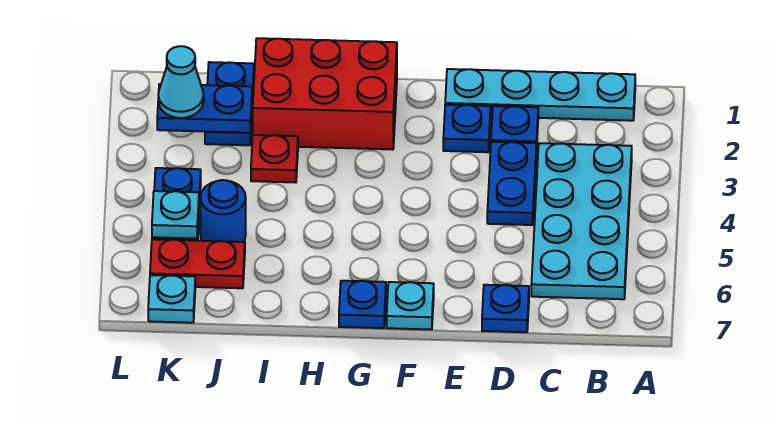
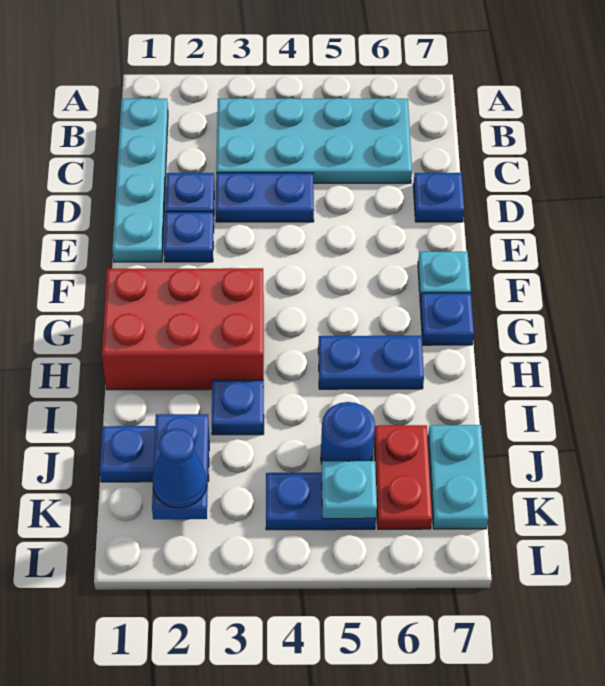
red brick G1:I2 level 1 -> red brick G1:H3 level 1
none -> blue plate H5:H6 level 1
red plate I3 level 1 -> blue plate I3 level 1
cyan cone K2 level 3 -> blue cone K2 level 3
cyan plate K7 level 1 -> cyan plate J7:K7 level 1

